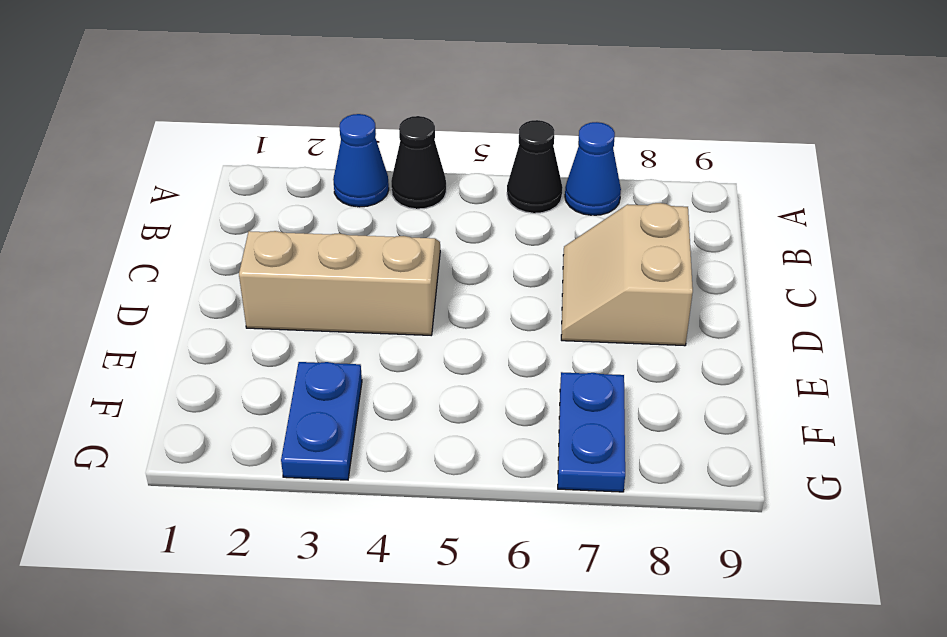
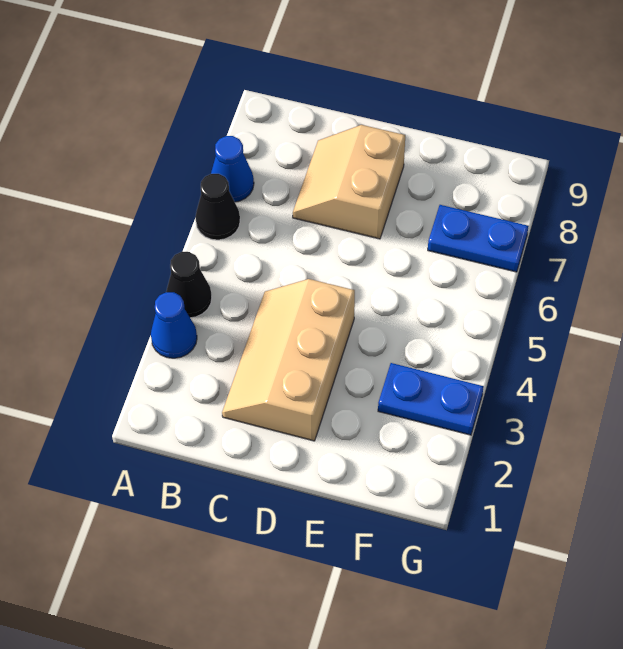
tan slope C7:D8 level 1 top 8 -> tan slope C7:D8 level 1 top D

